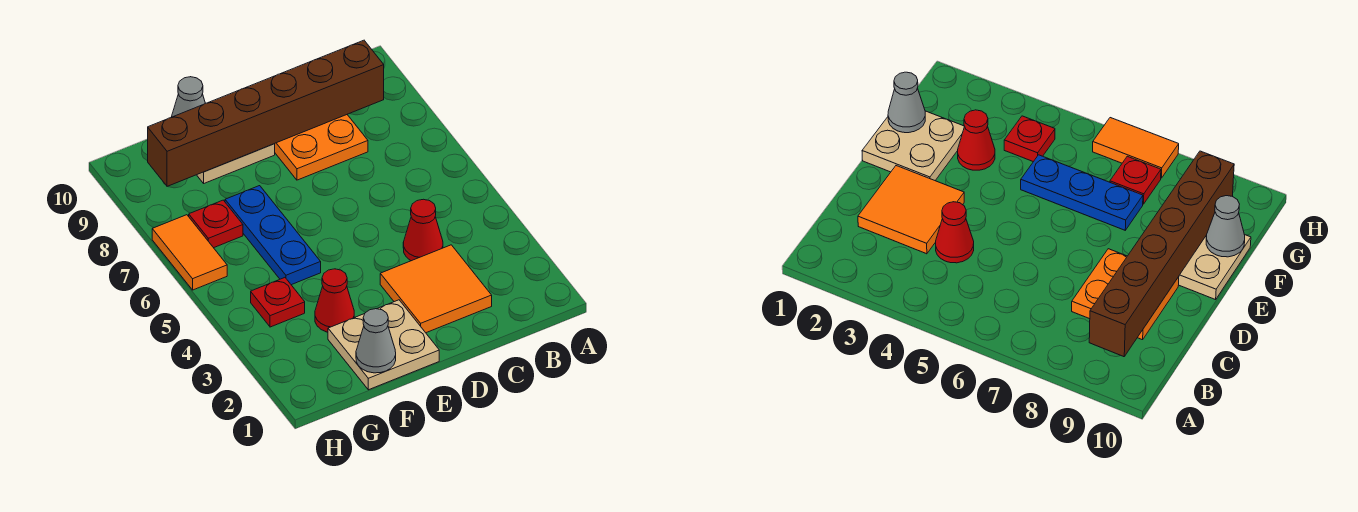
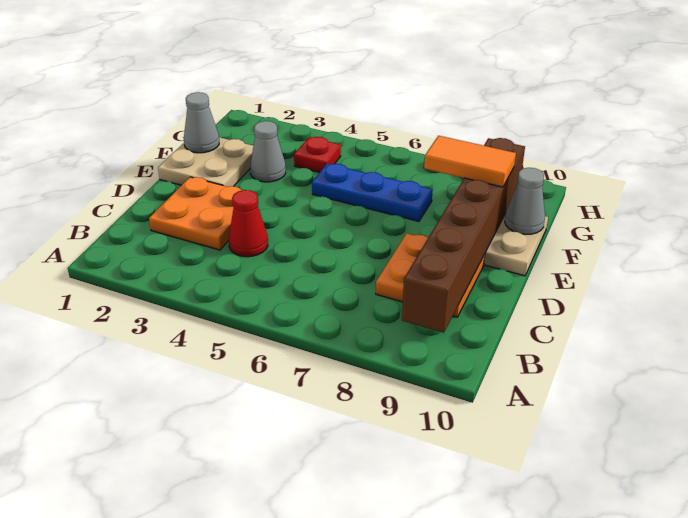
orange tile C2:D3 level 1 -> orange plate C2:D3 level 1
red cone F3 level 1 -> grey cone F3 level 1
red plate G7 level 1 -> none
orange tile H6:H7 level 1 -> orange tile F8:F9 level 3

